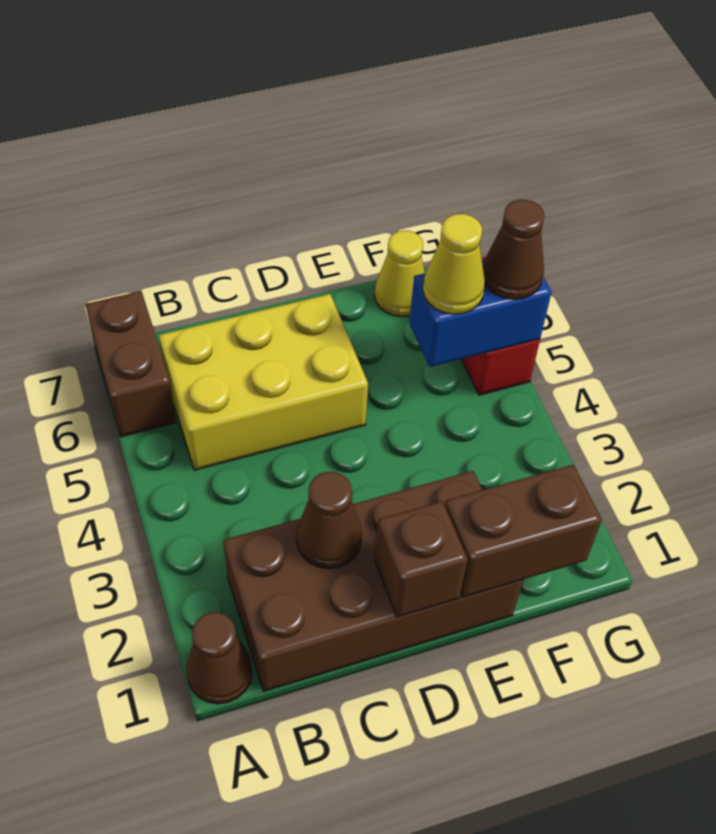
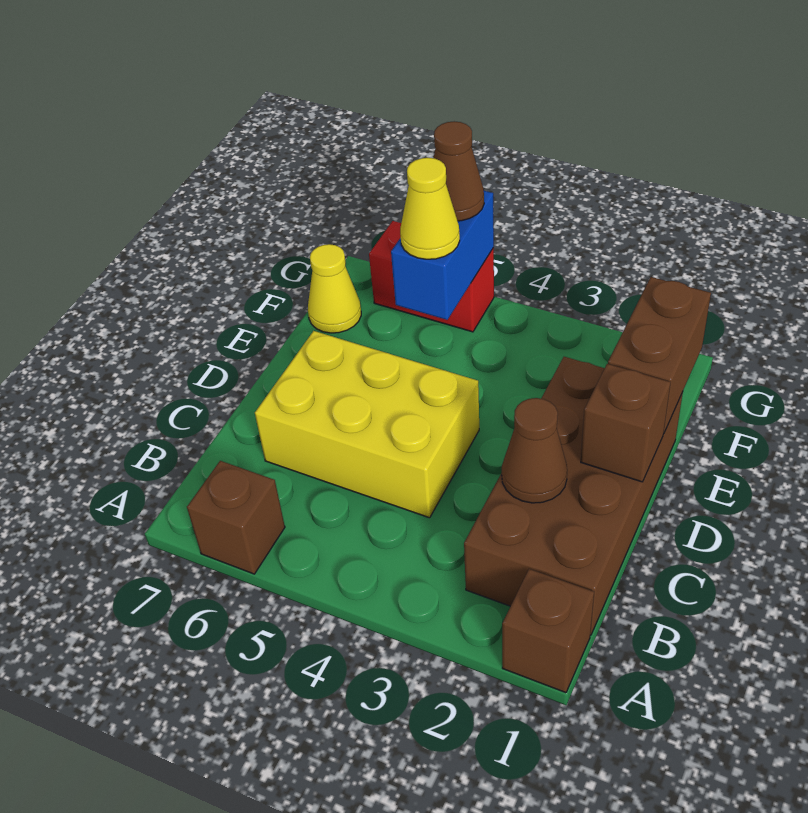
brown cone A1 level 1 -> brown brick A1 level 1
brown brick A6:A7 level 1 -> brown brick A6 level 1
yellow brick B5:D6 level 1 -> yellow brick C4:D6 level 1

